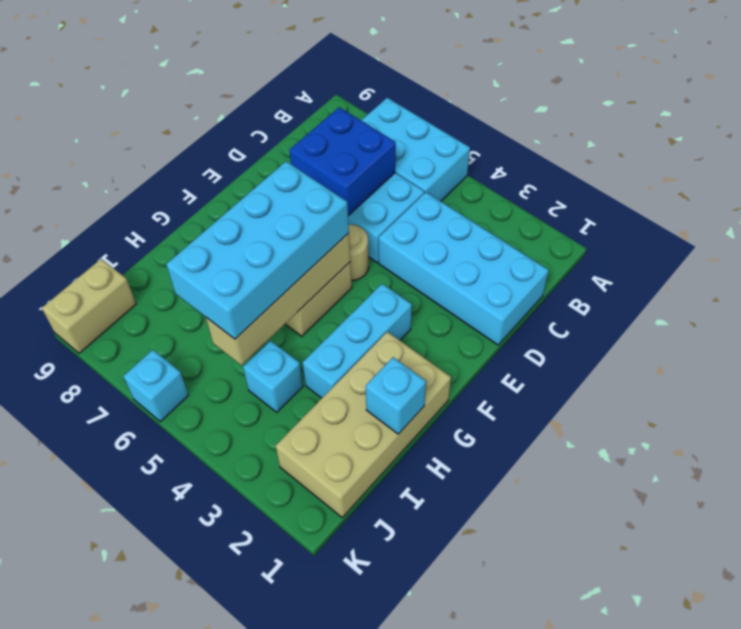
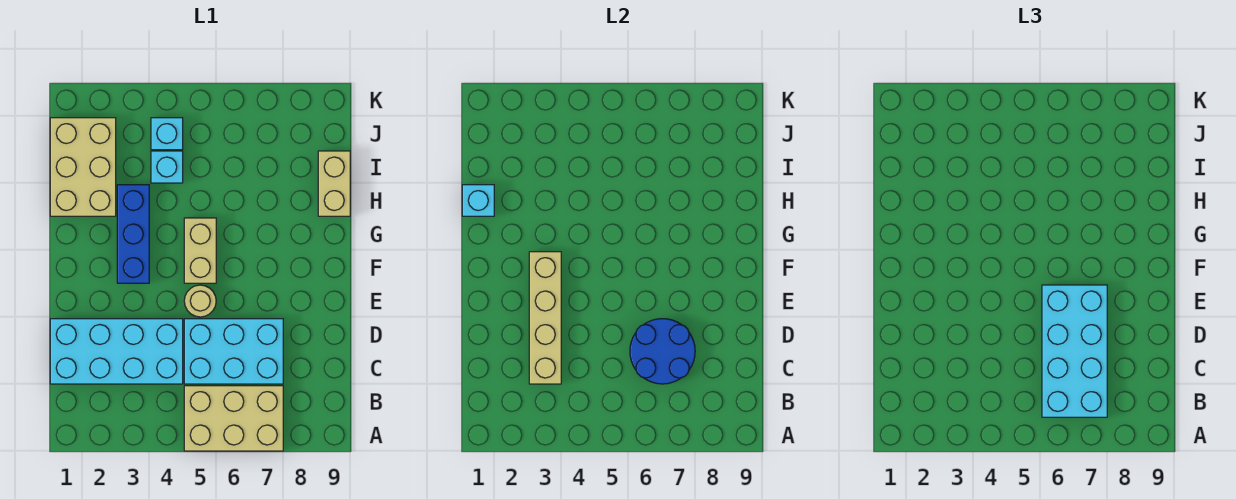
cyan brick A5:B7 level 1 -> tan brick A5:B7 level 1
blue brick C6:D7 level 2 -> blue round brick C6:D7 level 2
cyan brick F3:H3 level 1 -> blue brick F3:H3 level 1
tan brick F5:I5 level 2 -> tan brick C3:F3 level 2
cyan brick F5:I6 level 3 -> cyan brick B6:E7 level 3
tan brick G1:J2 level 1 -> tan brick H1:J2 level 1
tan brick J9:K9 level 1 -> tan brick H9:I9 level 1
cyan brick K6 level 1 -> cyan brick J4 level 1

